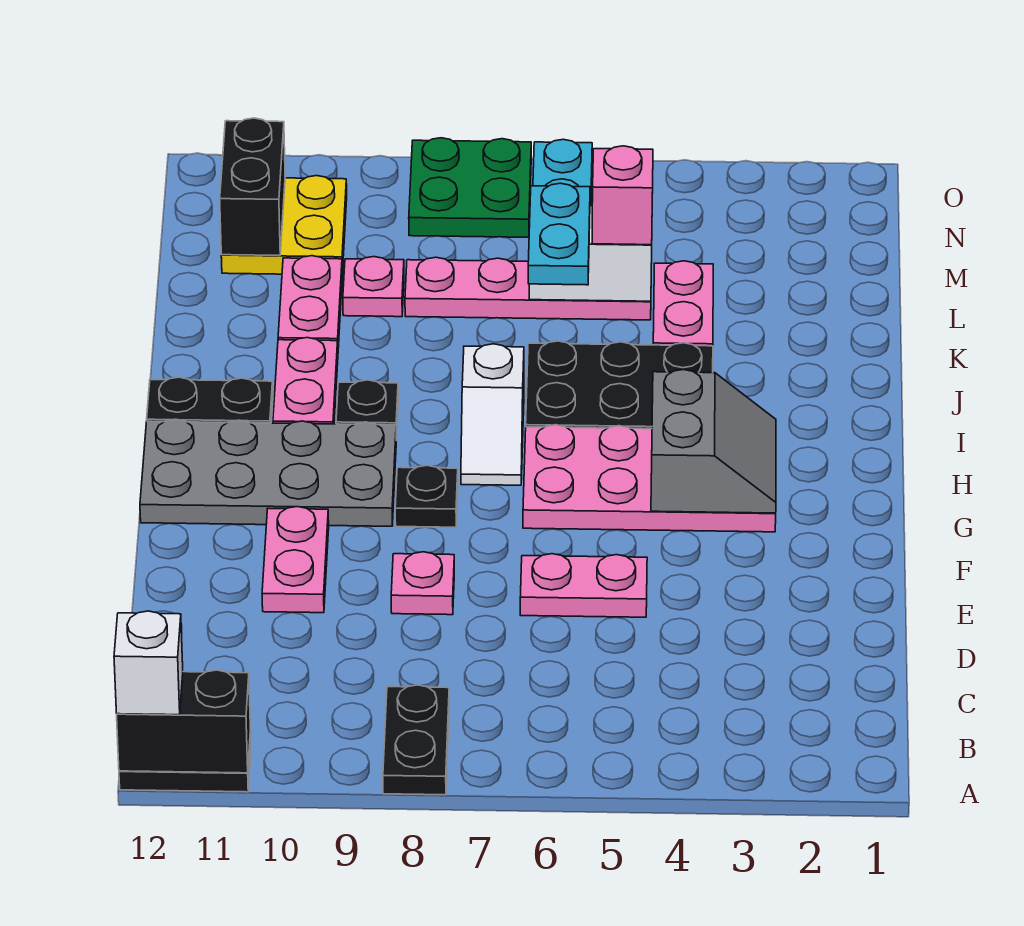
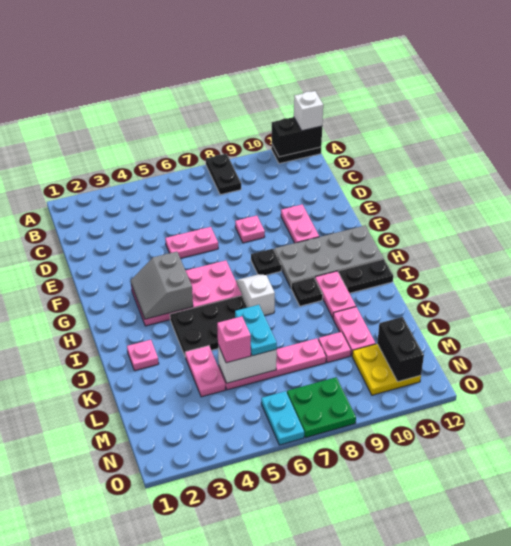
none -> pink plate J2 level 1

